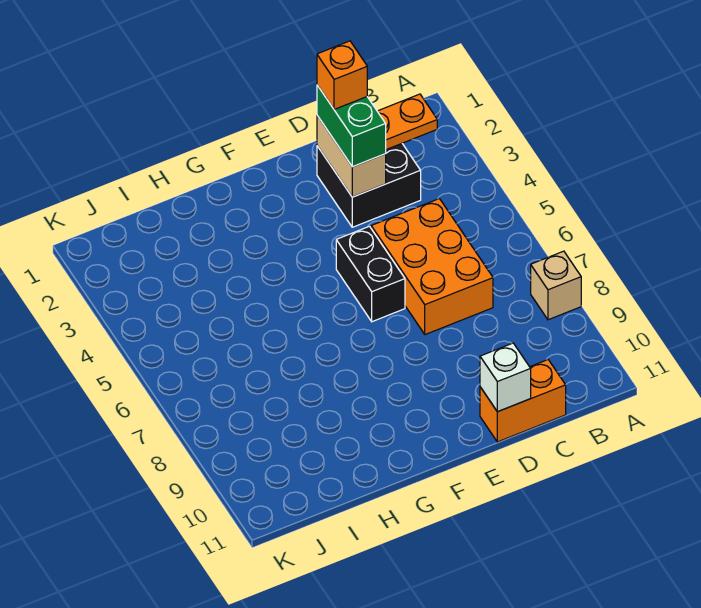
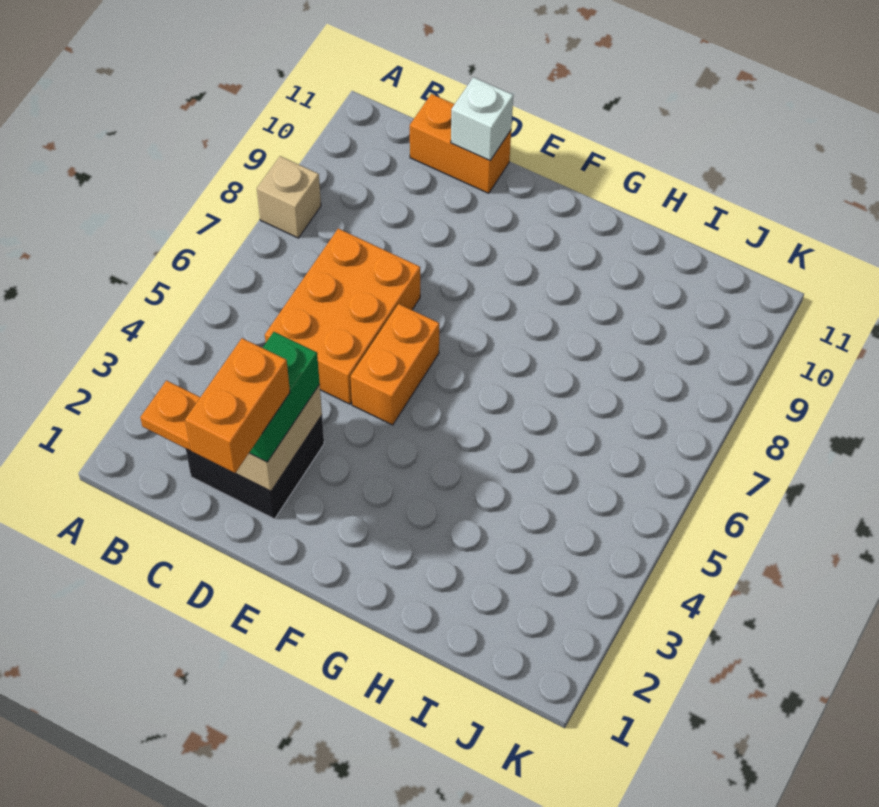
orange brick D2 level 4 -> orange brick D1:D2 level 4
black brick E5:E6 level 1 -> orange brick E5:E6 level 1

